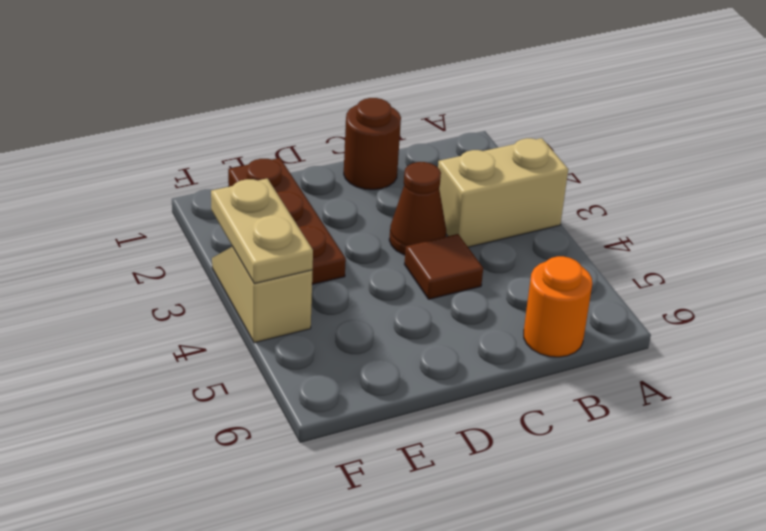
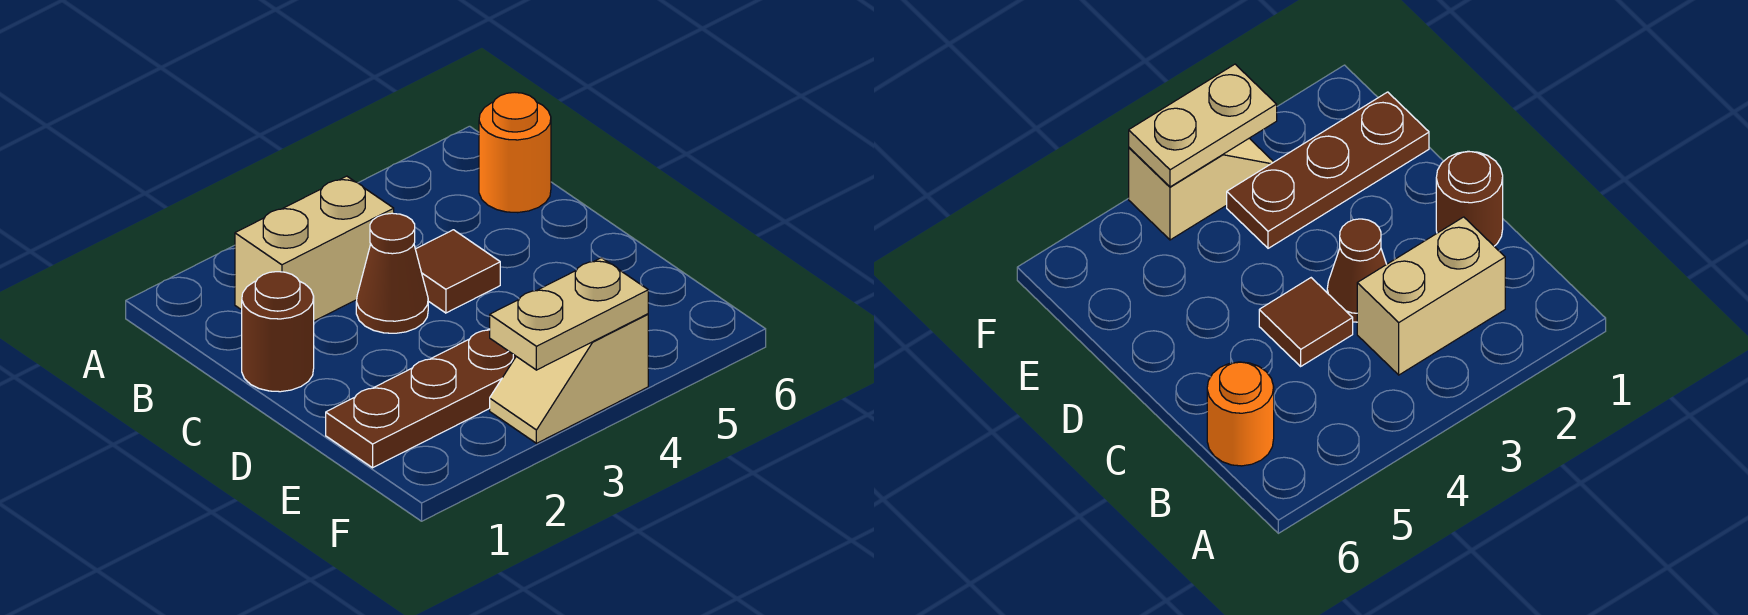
tan brick A3:B3 level 1 -> tan brick B2:B3 level 1

